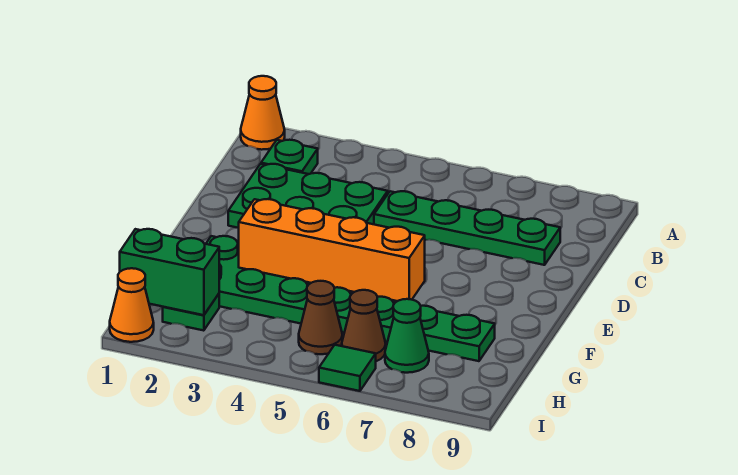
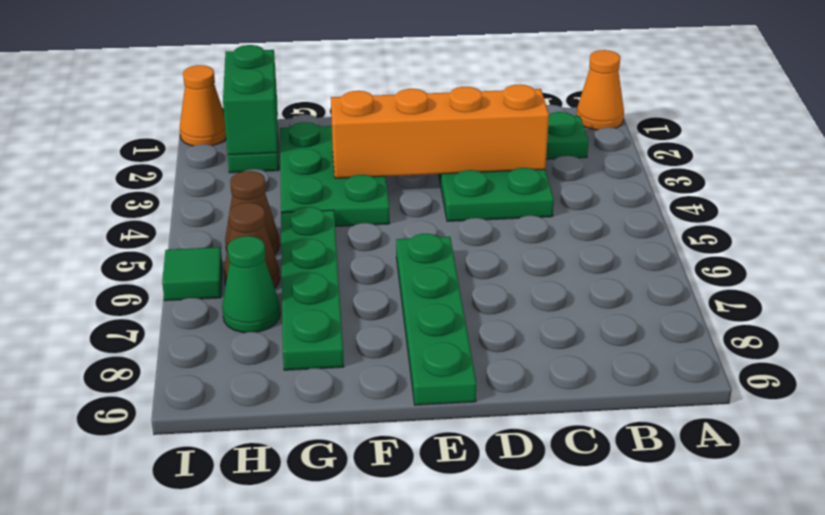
green plate C5:C8 level 1 -> green plate E6:E9 level 1
orange brick F3:F6 level 2 -> orange brick C3:F3 level 2

